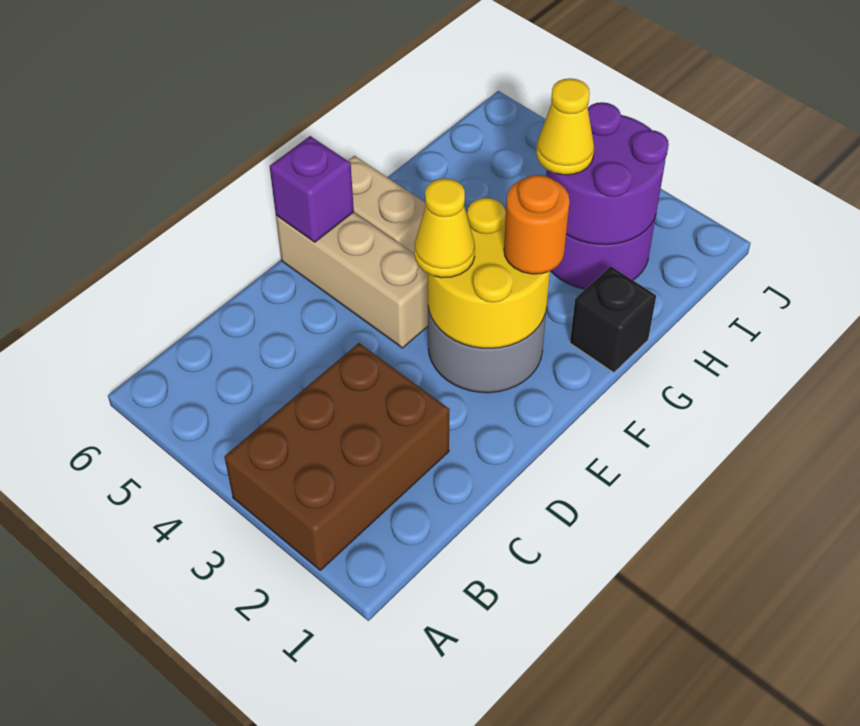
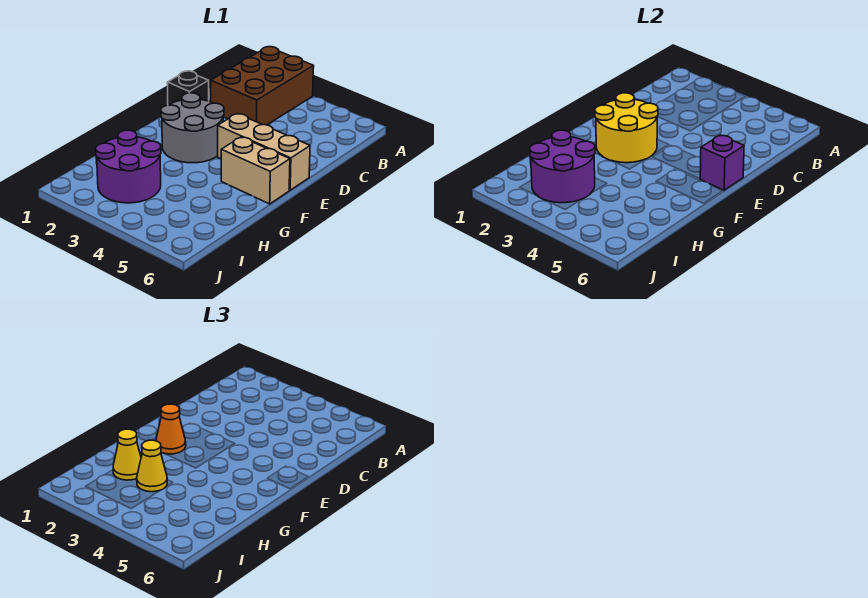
yellow cone E3 level 3 -> yellow cone H2 level 3
orange round brick F2 level 3 -> orange cone F2 level 3
black brick G1 level 1 -> black brick D1 level 1

